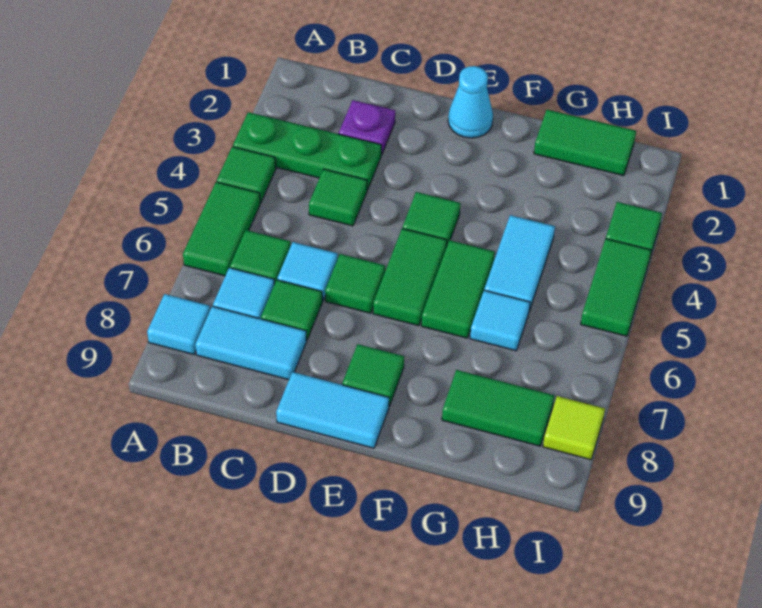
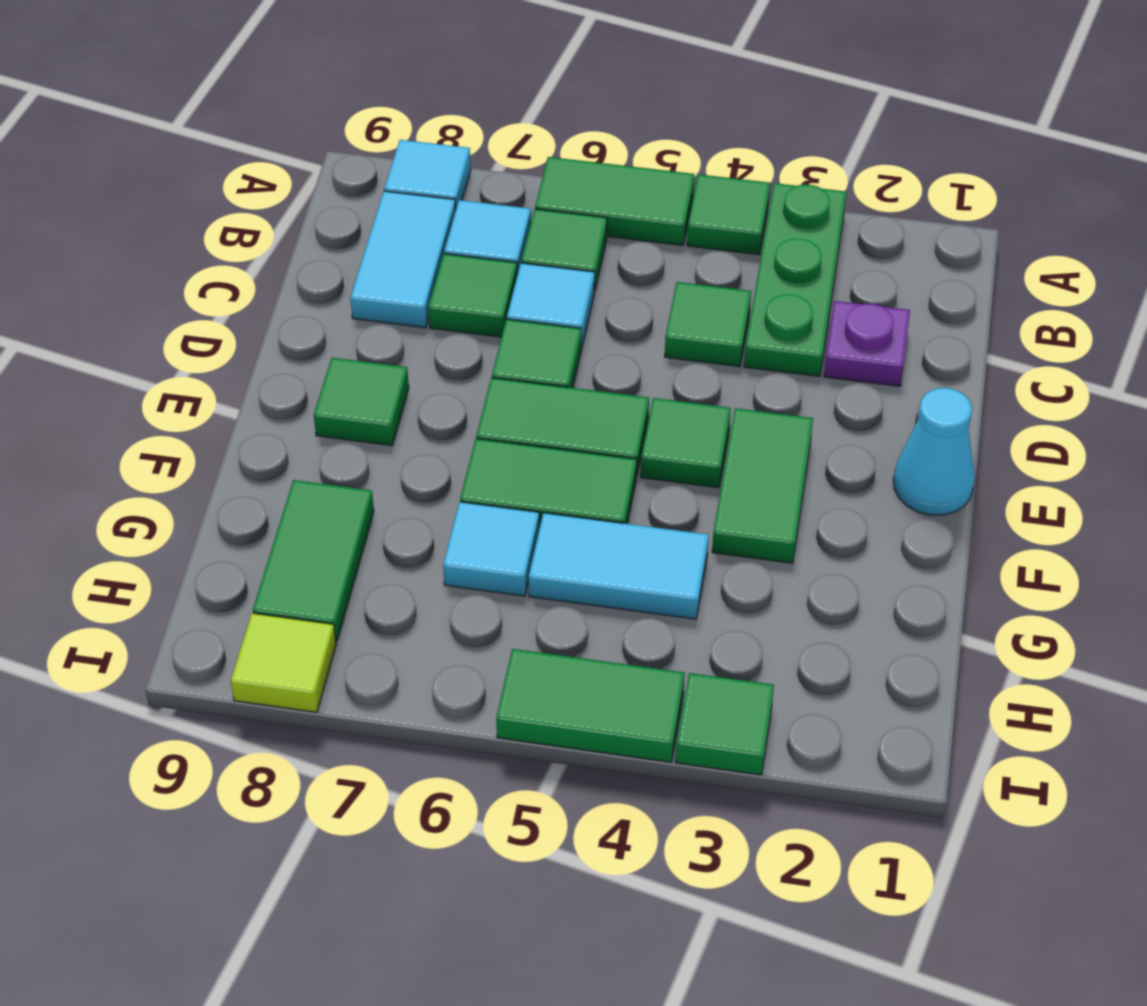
cyan tile D9:E9 level 1 -> none
green tile G1:H1 level 1 -> green tile E3:F3 level 1

